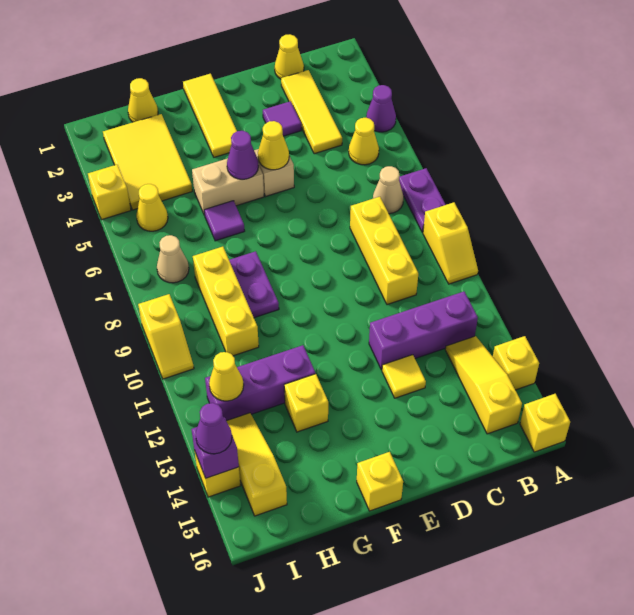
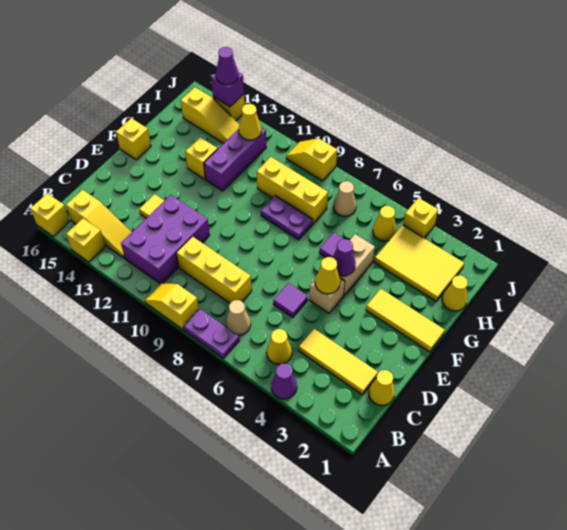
purple brick B12:D12 level 1 -> purple brick B11:D12 level 1
purple tile D3 level 1 -> purple tile D6 level 1

